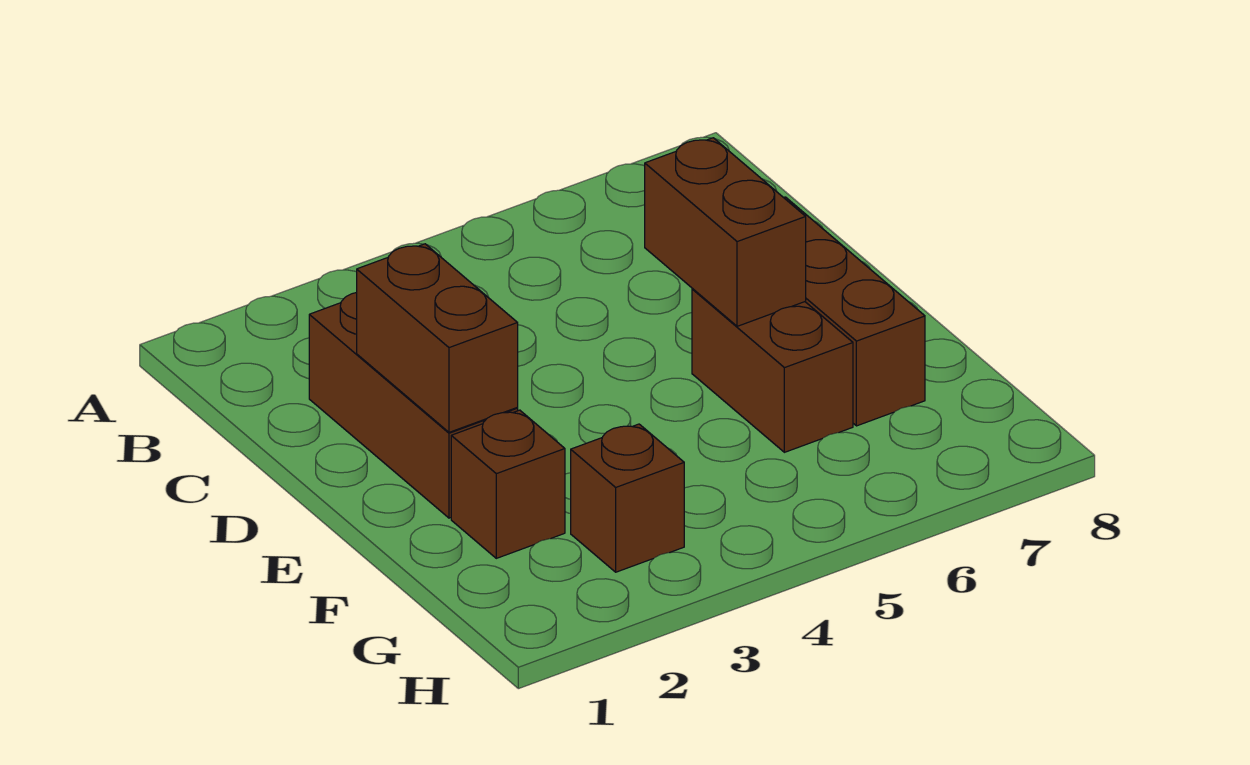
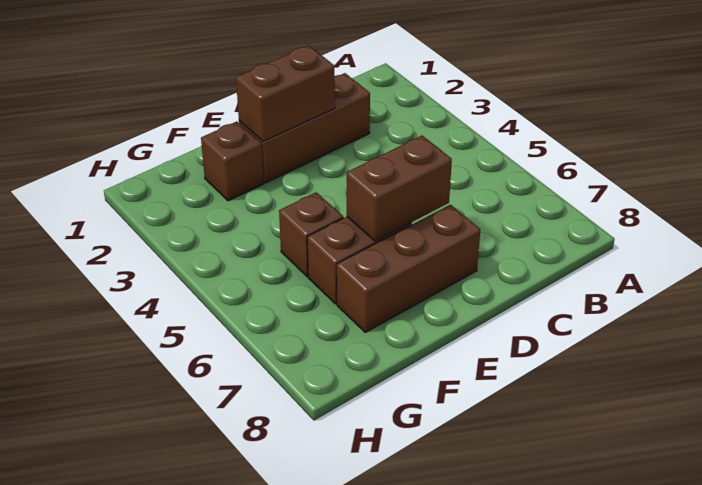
brown brick G3 level 1 -> brown brick F5 level 1

